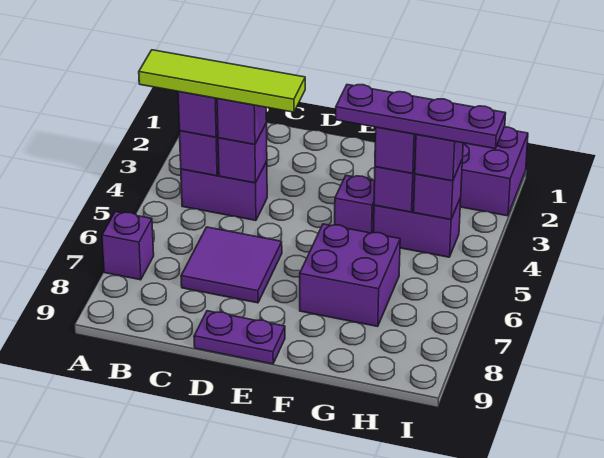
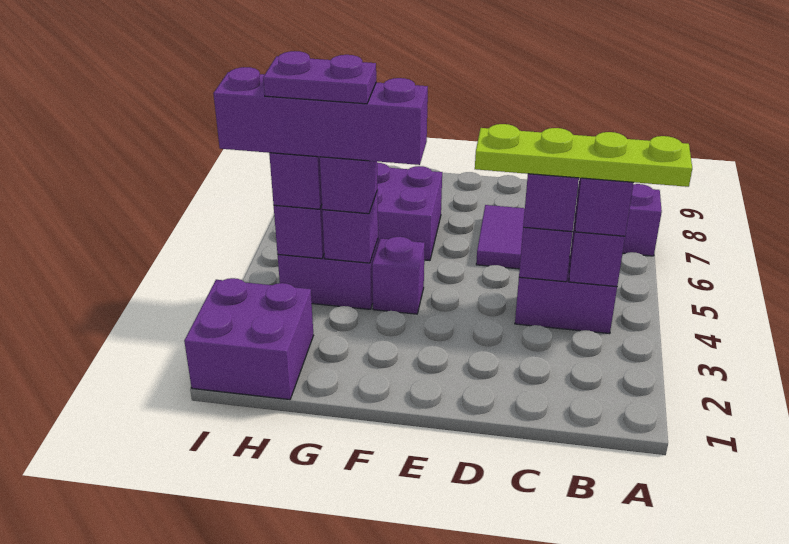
lime tile A4:D4 level 4 -> lime plate A4:D4 level 4
purple plate D9:E9 level 1 -> purple plate G4:H4 level 5
purple plate F4:I4 level 4 -> purple brick F4:I4 level 4

